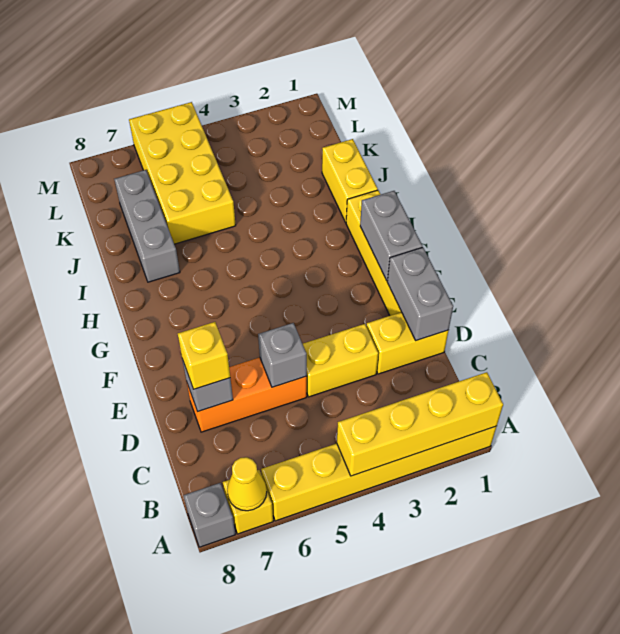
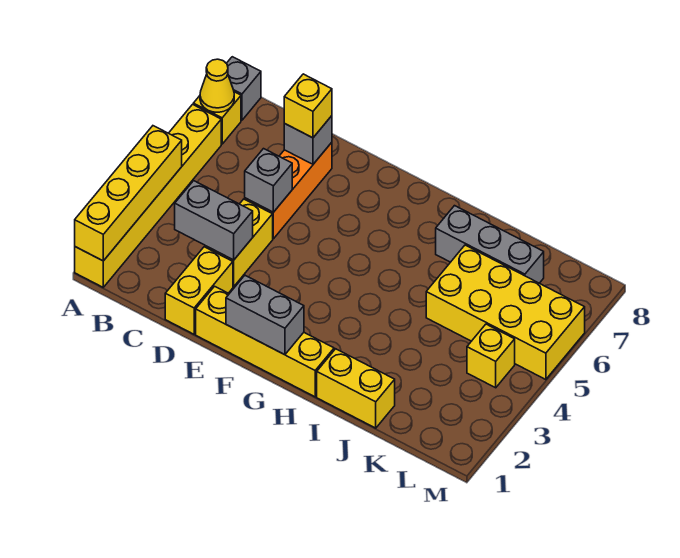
grey brick D1:E1 level 2 -> grey brick C3:D3 level 2
none -> yellow brick L4 level 1

